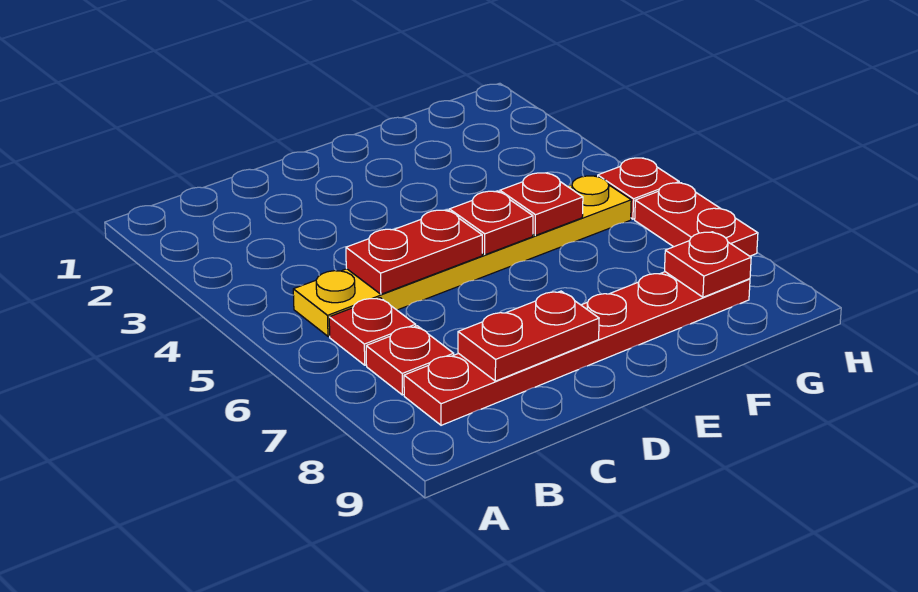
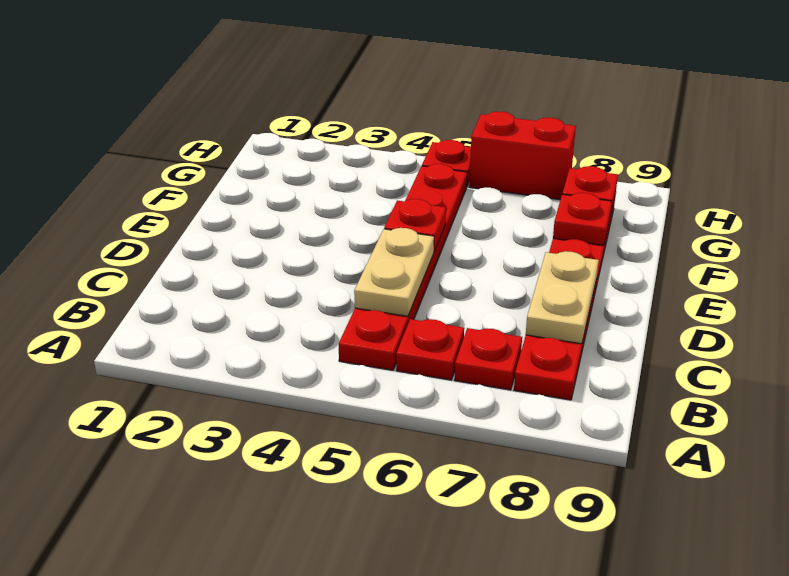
yellow plate B5:G5 level 1 -> red plate B5:G5 level 1
red plate C5:D5 level 2 -> tan plate C5:D5 level 2
red plate C8:D8 level 2 -> tan plate C8:D8 level 2
red plate F5 level 2 -> red plate F8 level 2
red plate H6:H7 level 1 -> red brick H6:H7 level 1

